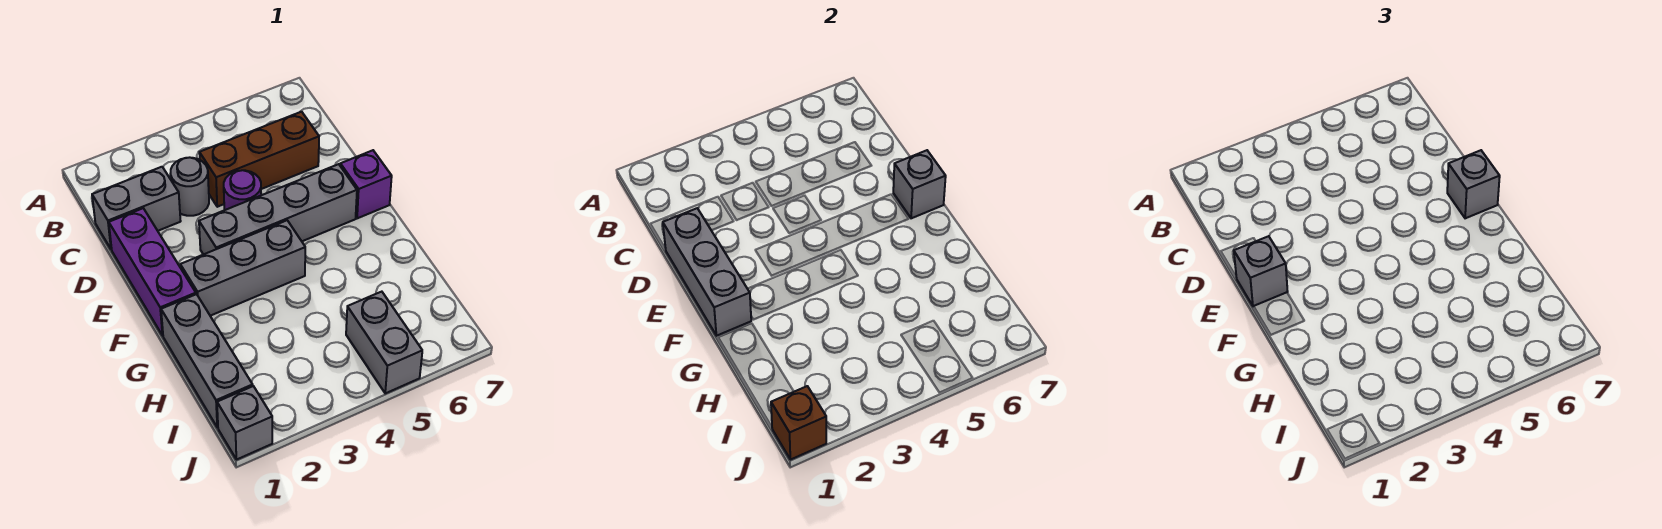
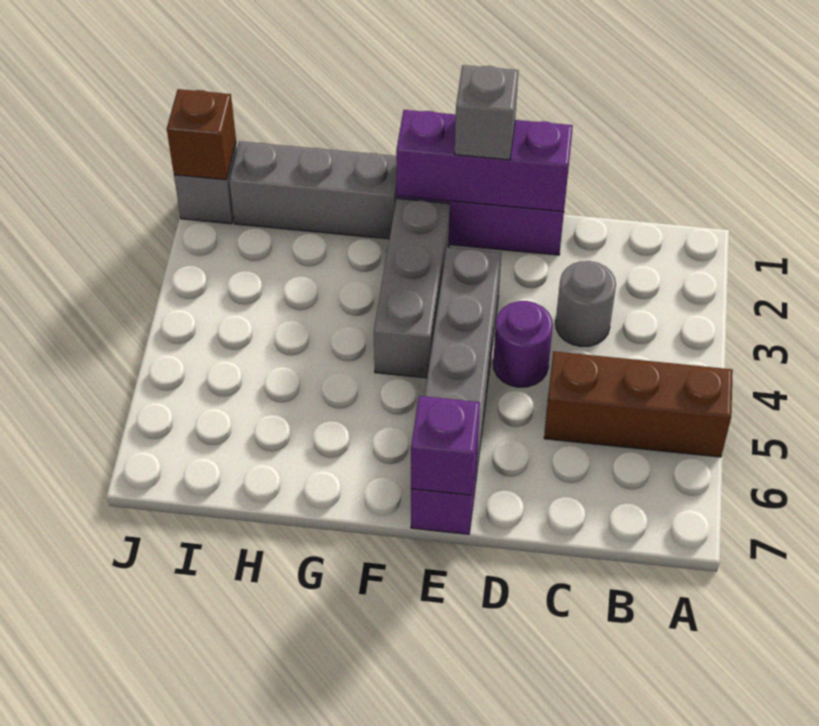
grey brick C1:C2 level 1 -> none
brown brick C4:C6 level 1 -> brown brick A5:C5 level 1
grey brick D1:F1 level 2 -> purple brick D1:F1 level 2
grey brick E7 level 2 -> purple brick E7 level 2
grey brick E7 level 3 -> none
grey brick I5:J5 level 1 -> none

